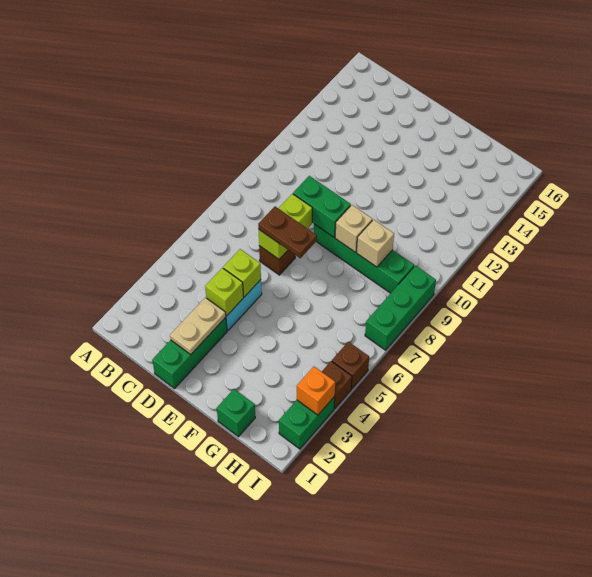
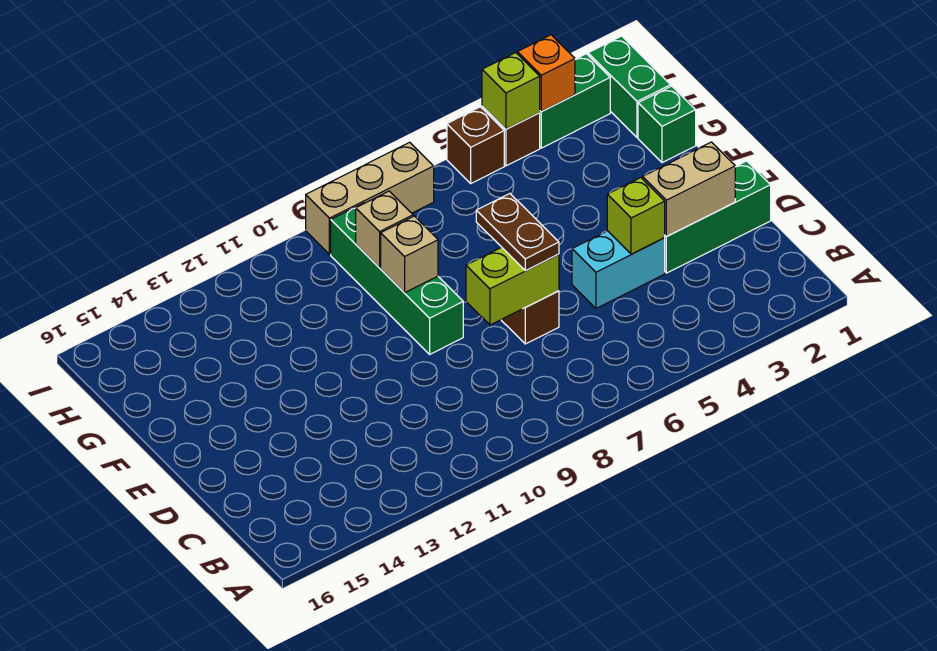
tan plate D2:D3 level 2 -> tan brick D2:D3 level 2
lime brick D5 level 2 -> lime brick I4 level 2
green brick D9:E9 level 2 -> green brick H1:I1 level 1
green brick I7:I9 level 1 -> tan brick I7:I9 level 1

